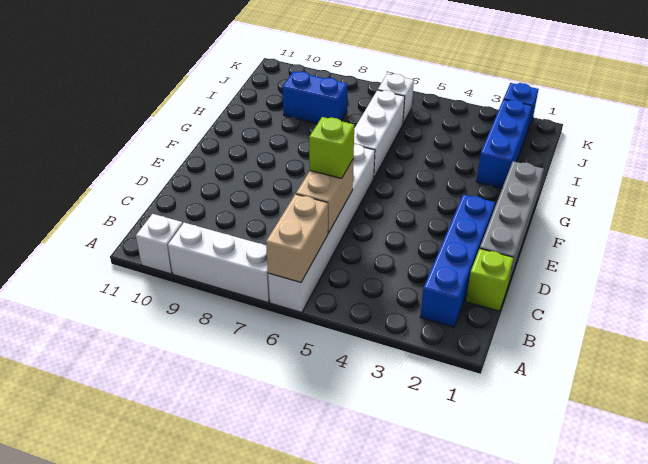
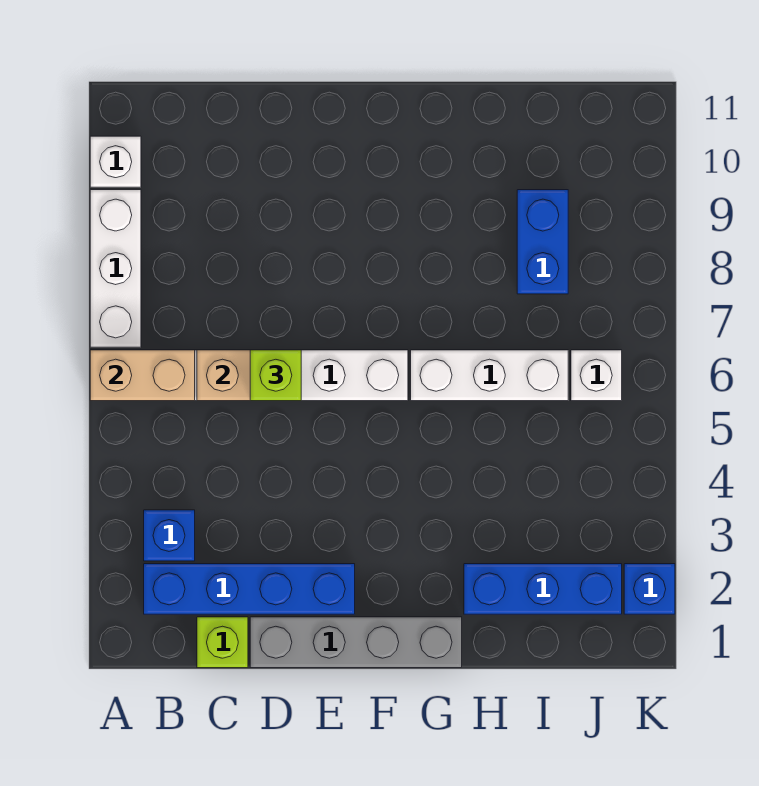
none -> blue brick B3 level 1

